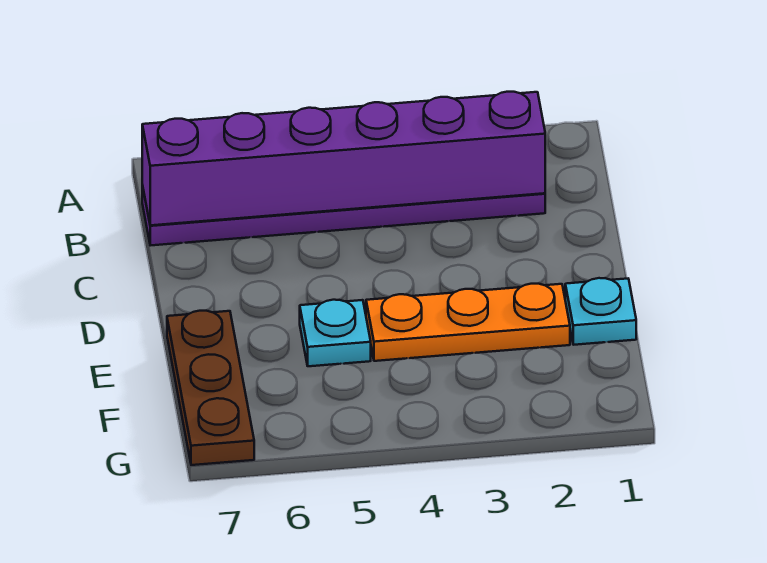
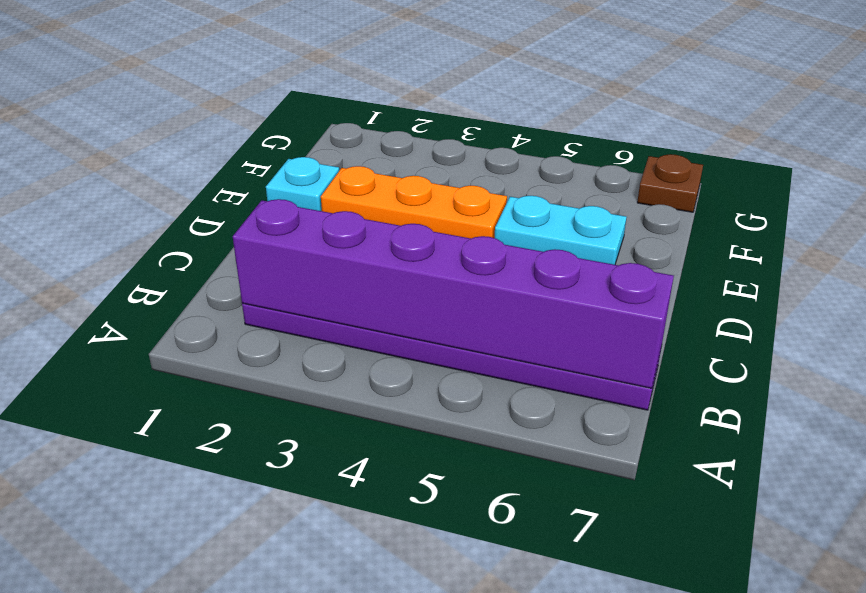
cyan plate E5 level 1 -> cyan plate E5:E6 level 1
brown plate E7:G7 level 1 -> brown plate G7 level 1

